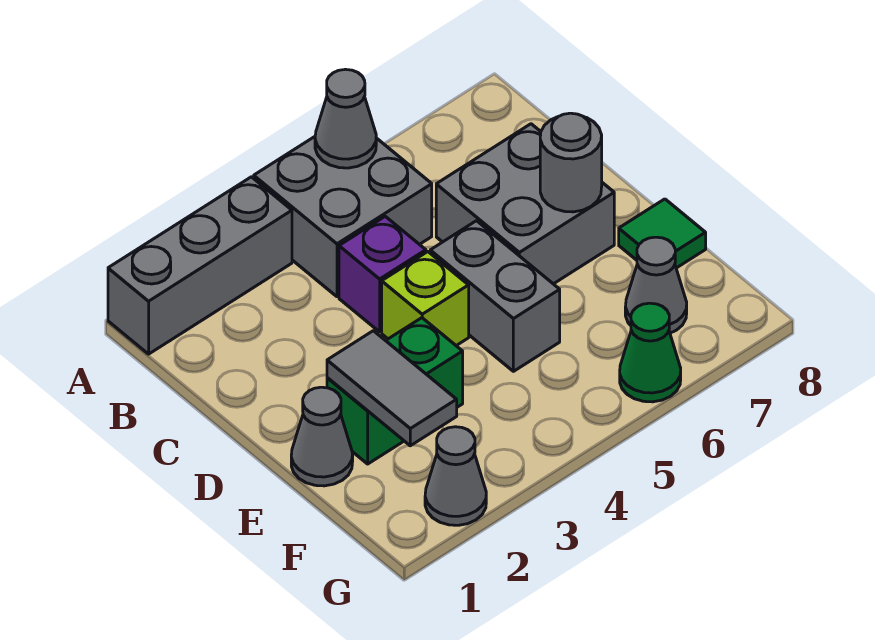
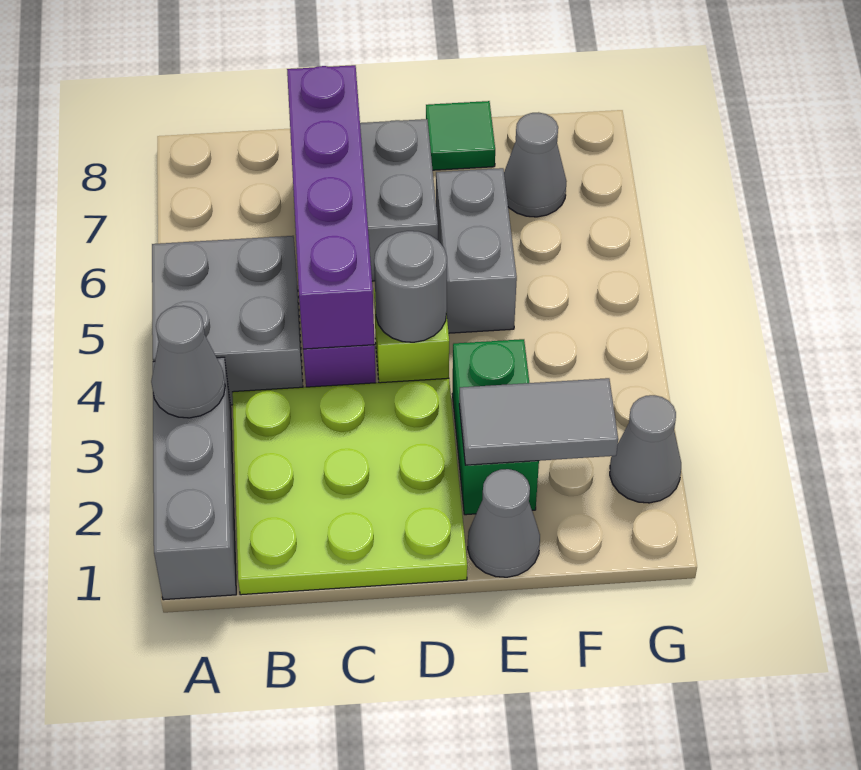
grey cone A5 level 2 -> grey cone A3 level 2
none -> lime plate B1:D3 level 1
none -> purple brick C4:C7 level 2
grey brick D5:E5 level 1 -> grey brick E5:E6 level 1
grey round brick D7 level 2 -> grey round brick D4 level 2
green cone G6 level 1 -> none

